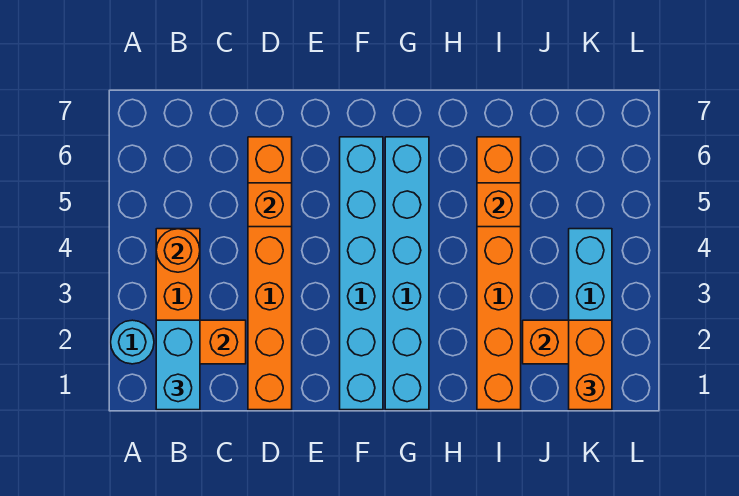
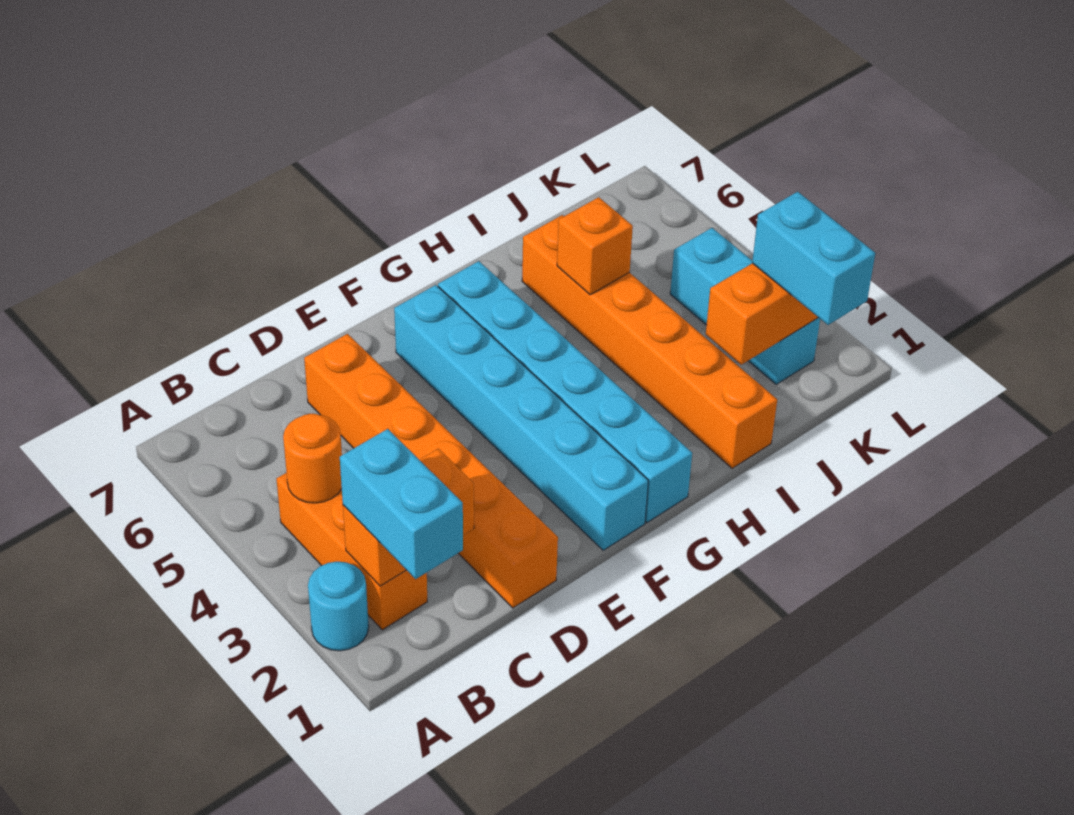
orange brick D5 level 2 -> none
orange brick K1:K2 level 3 -> cyan brick K1:K2 level 3

